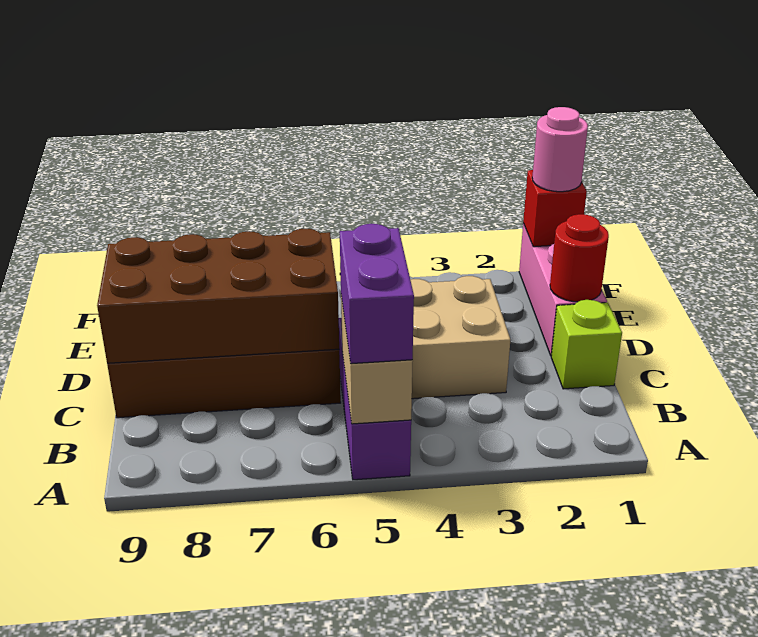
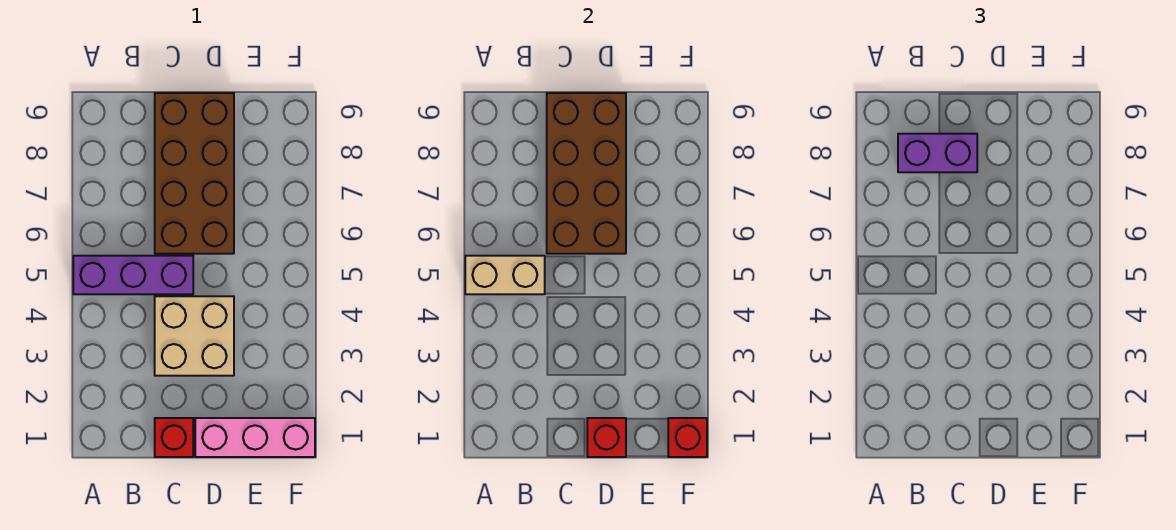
purple brick A5:B5 level 3 -> purple brick B8:C8 level 3
lime brick C1 level 1 -> red brick C1 level 1
red round brick D1 level 2 -> red brick D1 level 2
pink round brick F1 level 3 -> none

